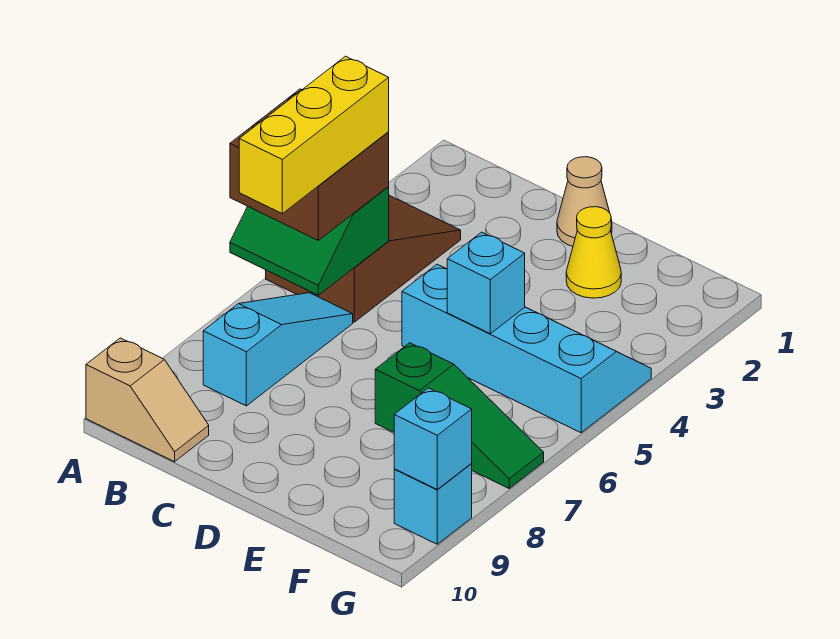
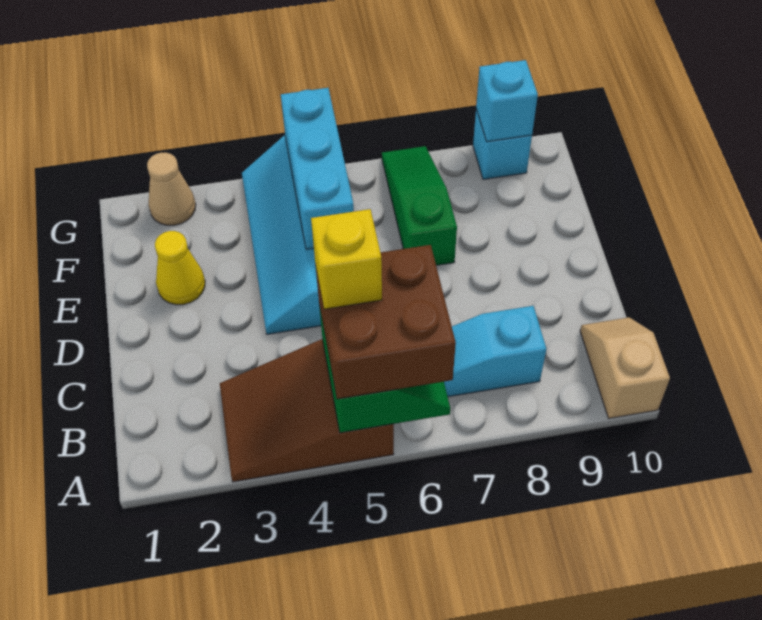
yellow brick B5:B7 level 4 -> yellow brick B5 level 4
tan cone D1 level 1 -> tan cone G2 level 1
cyan brick E5 level 2 -> cyan brick E5:G5 level 2

